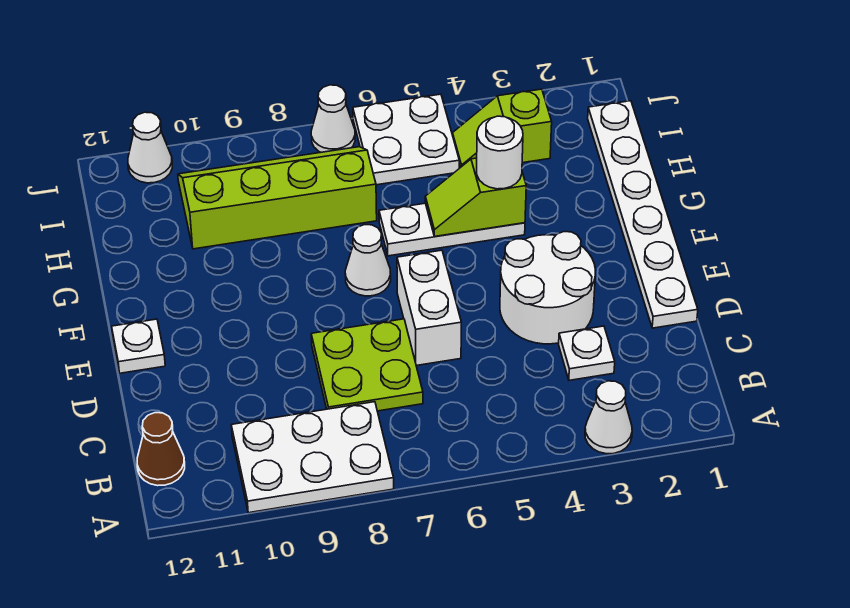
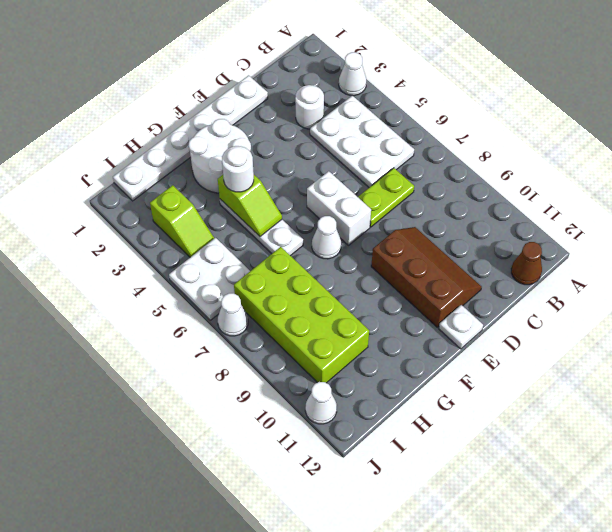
white plate A8:B10 level 1 -> white plate B4:C6 level 1
white plate C3 level 1 -> white round brick C3 level 1
lime plate C7:D8 level 1 -> lime plate C7:D7 level 1
white round brick D3:E4 level 1 -> white round brick F2:G3 level 1
white brick D6:E6 level 1 -> white brick E6:E7 level 1
none -> brown slope D9:E11 level 1 top E
lime slope H7:I10 level 1 top H -> lime brick H7:I10 level 1

